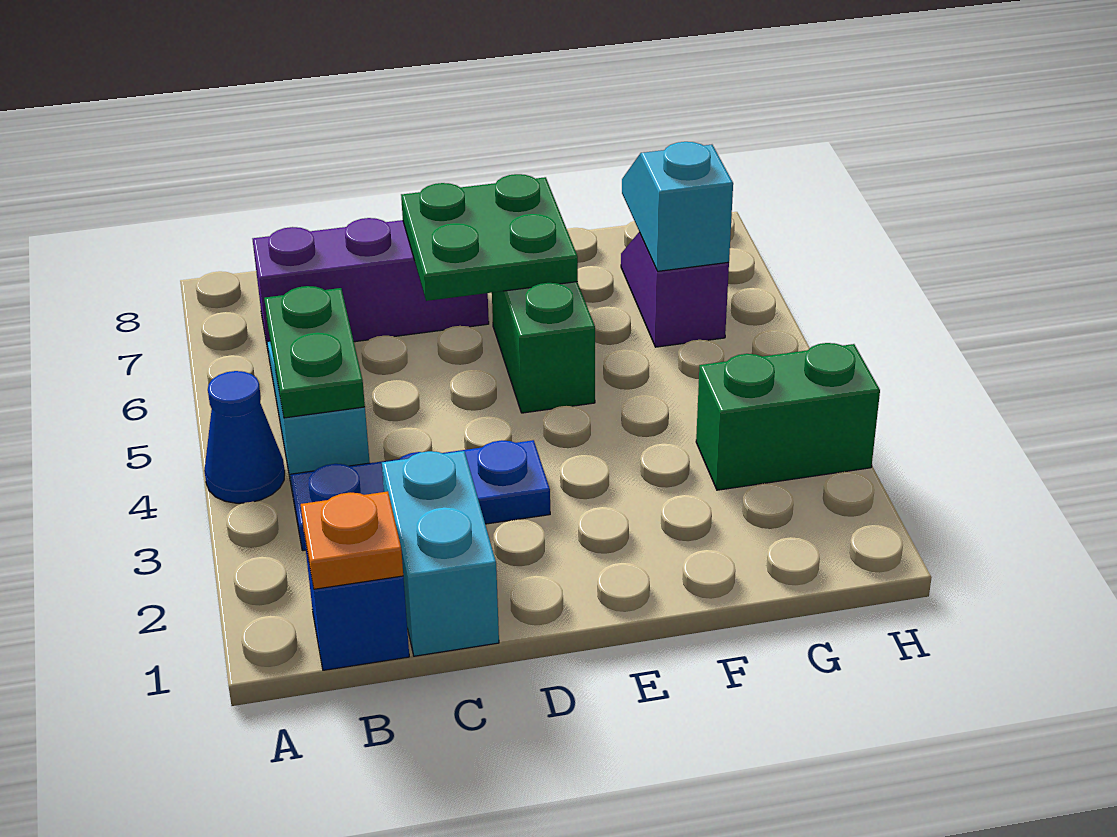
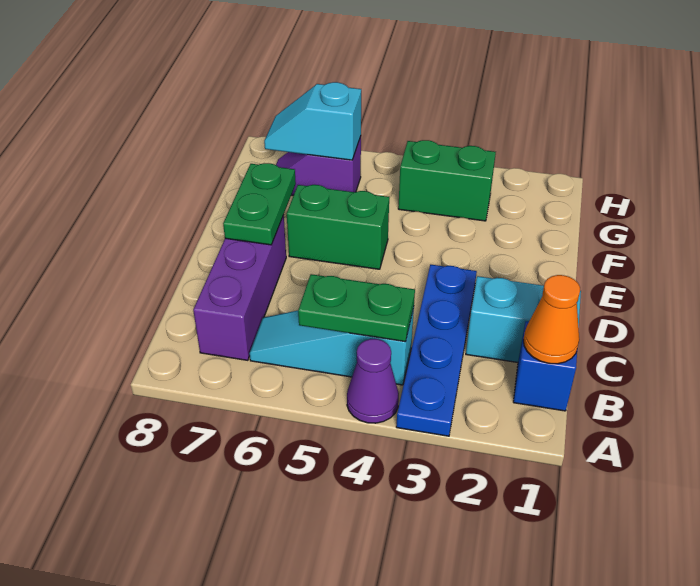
blue cone A4 level 1 -> purple cone A4 level 1
orange plate B1 level 2 -> orange cone B1 level 2
blue plate B3:D3 level 1 -> blue plate A3:D3 level 1
green plate D6:E7 level 2 -> green plate D7:E7 level 2
green brick G3:H3 level 1 -> green brick G3:G4 level 1

